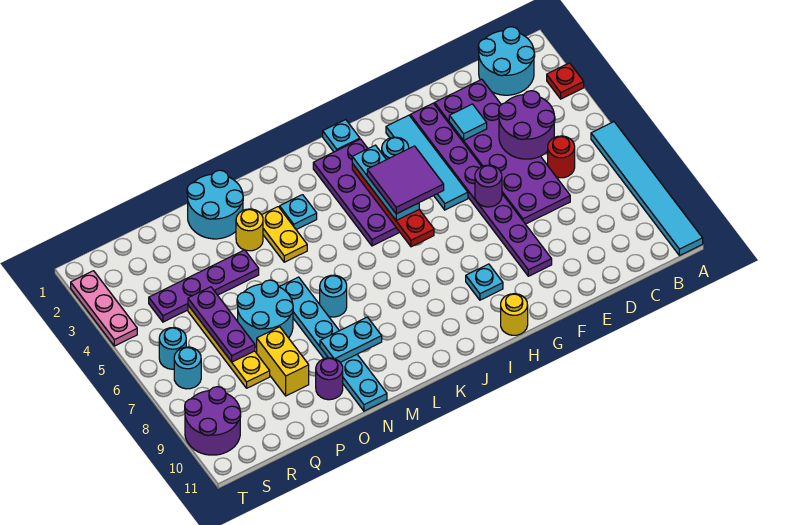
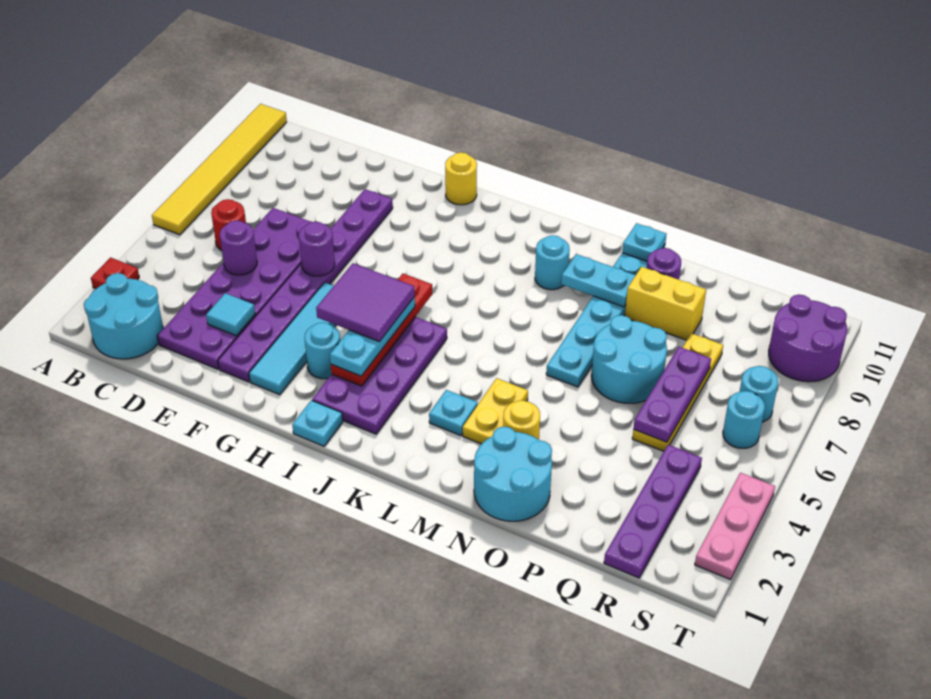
cyan tile A6:A11 level 1 -> yellow tile A6:A11 level 1
purple round brick C4:D5 level 2 -> purple round brick D5 level 2
cyan plate H9 level 1 -> cyan plate N11 level 2
cyan round brick M7 level 1 -> cyan round brick L9 level 1
purple plate O4:R4 level 1 -> purple plate R1:R4 level 1
yellow brick P8:P9 level 1 -> yellow brick O9:P9 level 1

